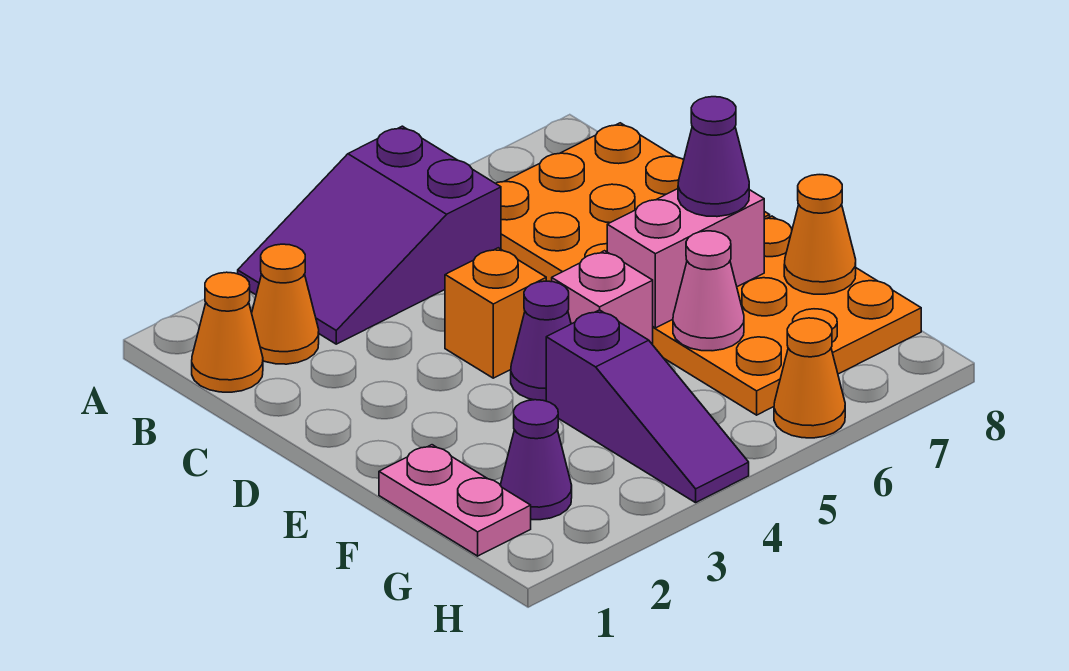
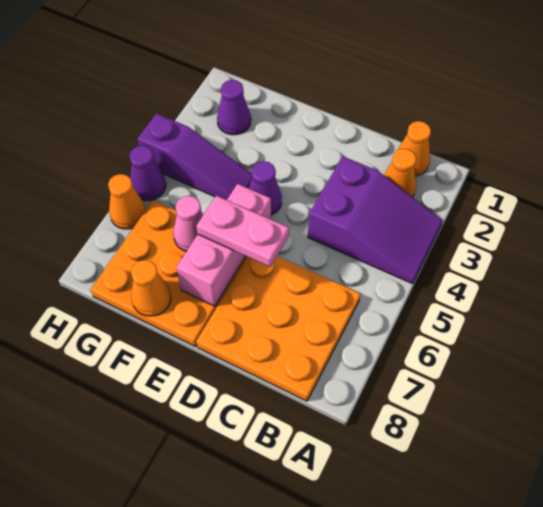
purple slope A3:B5 level 1 top 5 -> purple slope A3:C4 level 1 top C
orange brick D4 level 1 -> none
purple cone E7 level 3 -> purple cone H5 level 1
pink plate F1:G1 level 1 -> pink plate D6:E6 level 3
purple slope F4:H4 level 1 top F -> purple slope F4:H4 level 1 top H

